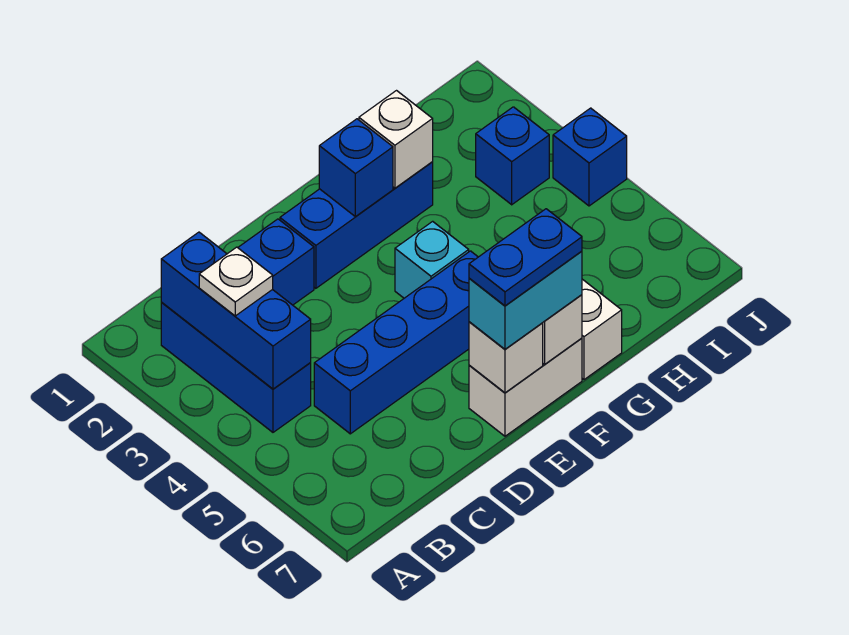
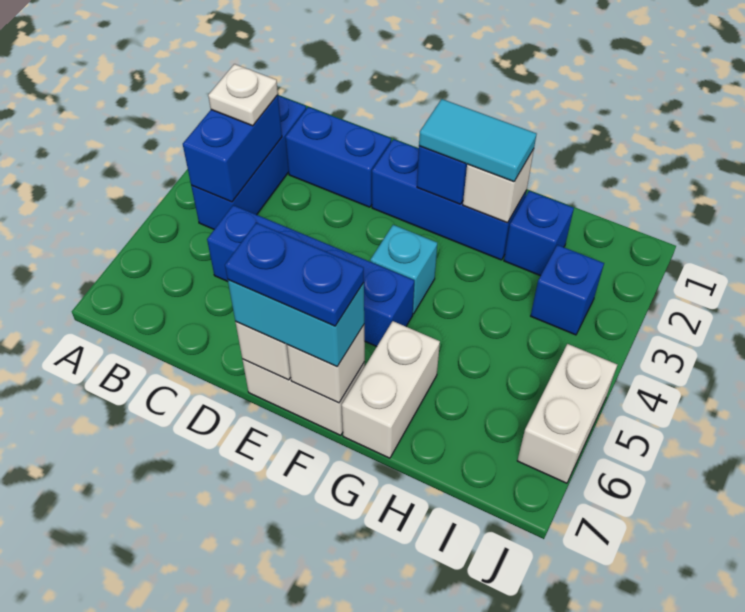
blue brick B2:B4 level 2 -> blue brick B3:B4 level 2
none -> cyan tile F2:G2 level 3
blue brick J4 level 1 -> blue brick H2 level 1
none -> white brick J5:J6 level 1

